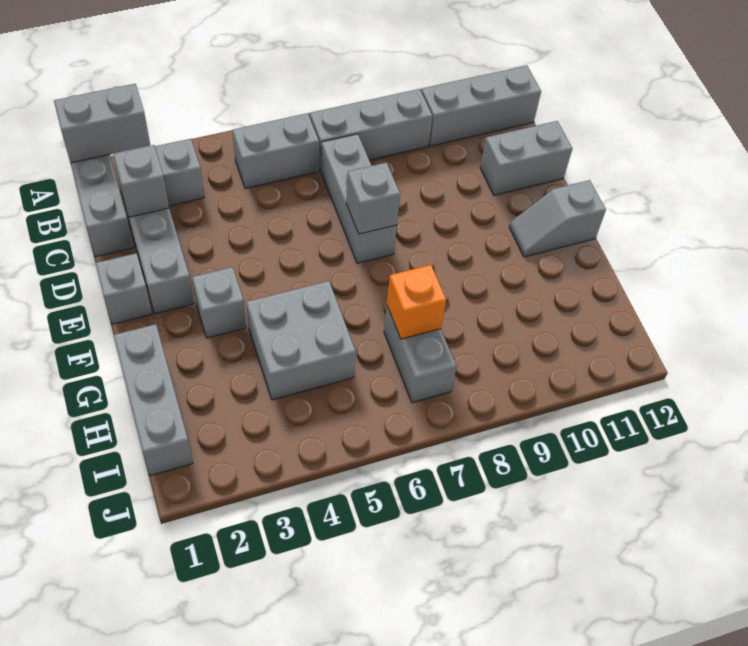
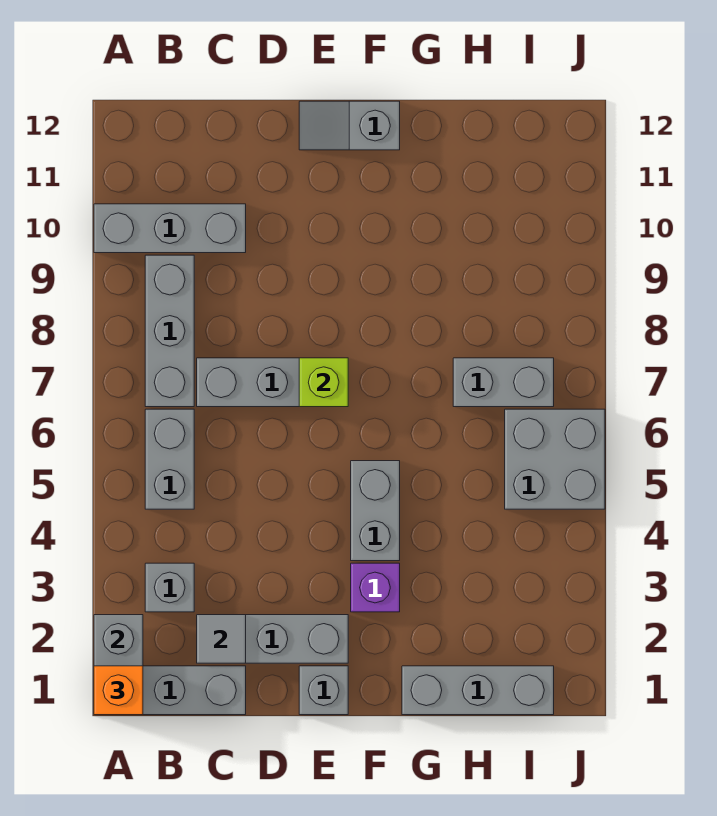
grey brick B10:B12 level 1 -> grey brick A10:C10 level 1
grey brick C2 level 2 -> grey tile C2 level 2
grey brick D11:D12 level 1 -> grey brick F4:F5 level 1
grey brick E7 level 2 -> lime brick E7 level 2
grey brick F3 level 1 -> purple brick F3 level 1
grey slope F11:F12 level 1 top 12 -> grey slope E12:F12 level 1 top F
grey brick G4:H5 level 1 -> grey brick I5:J6 level 1
orange brick H7 level 2 -> orange brick A1 level 3

